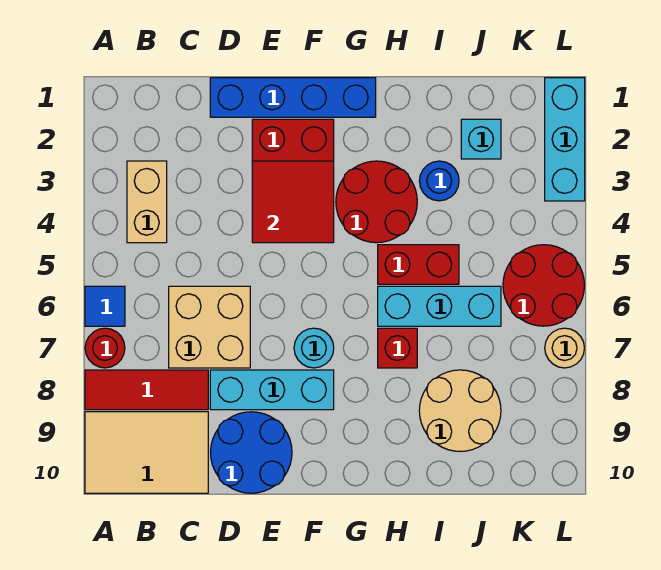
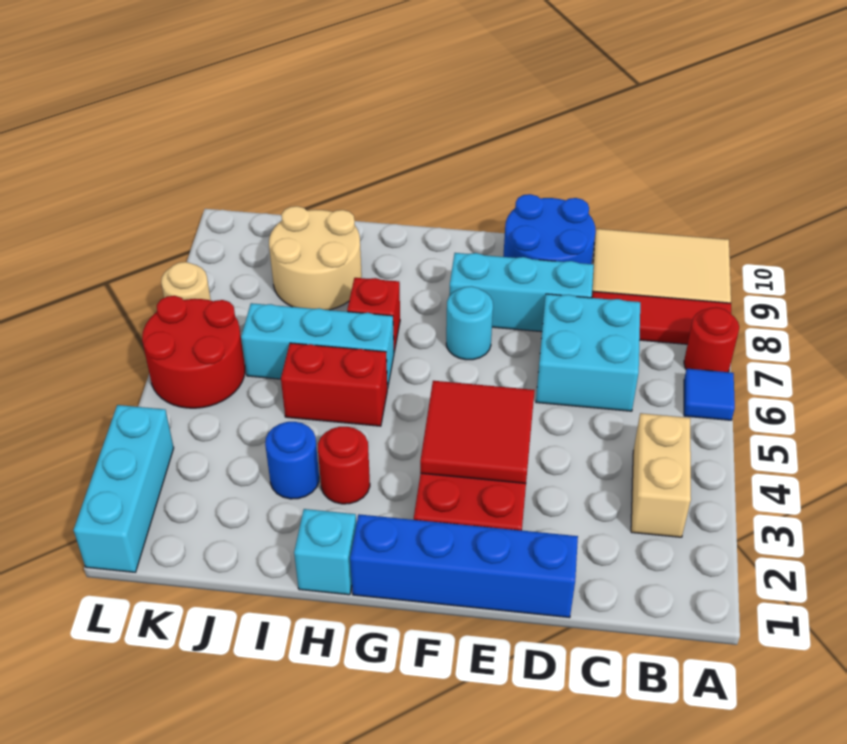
tan brick C6:D7 level 1 -> cyan brick C6:D7 level 1
red round brick G3:H4 level 1 -> red round brick H3 level 1
cyan brick J2 level 1 -> cyan brick H1 level 1

